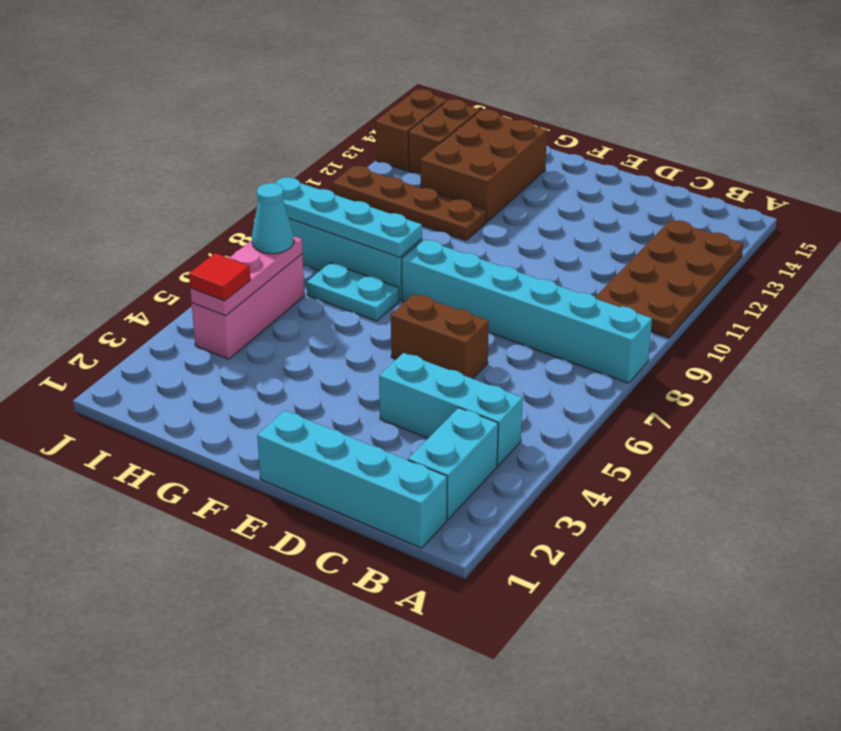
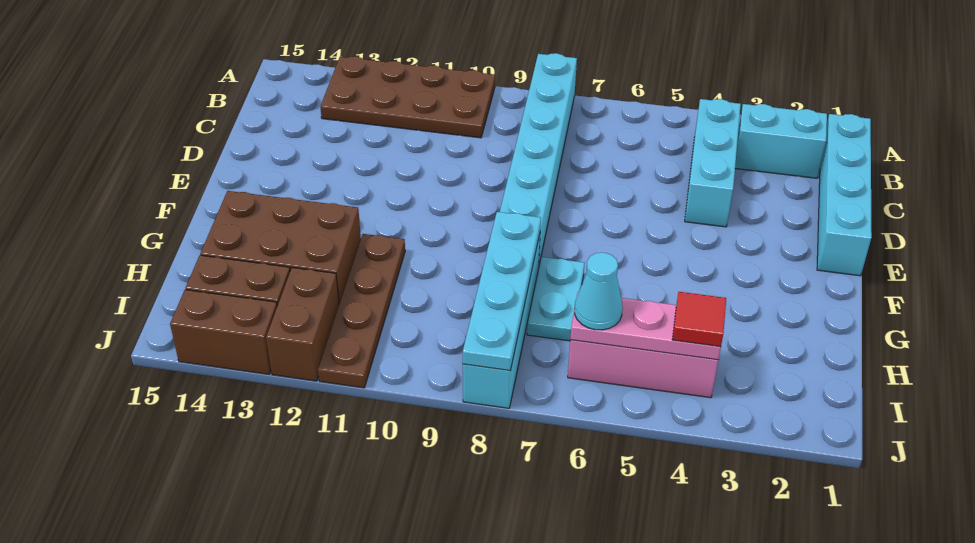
brown brick D6:E6 level 1 -> brown brick I12:J12 level 1

